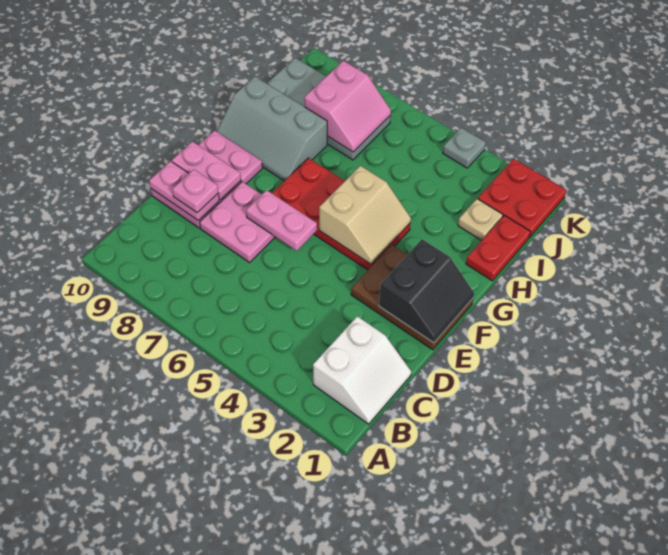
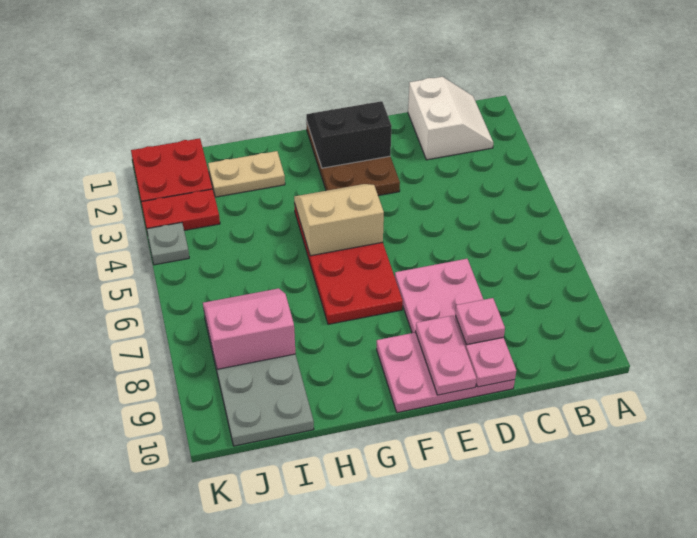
white slope B1:C2 level 1 top 2 -> white slope B1:C2 level 1 top C
pink plate E6:E7 level 2 -> none
grey slope G8:H10 level 1 top H -> none
red plate H1:I1 level 1 -> red plate J3:K3 level 1
tan plate I2 level 1 -> tan plate H2:I2 level 1

